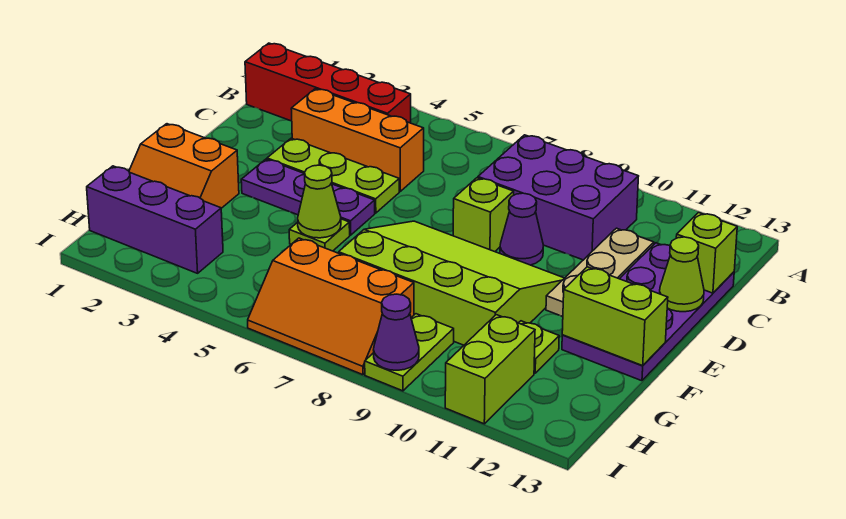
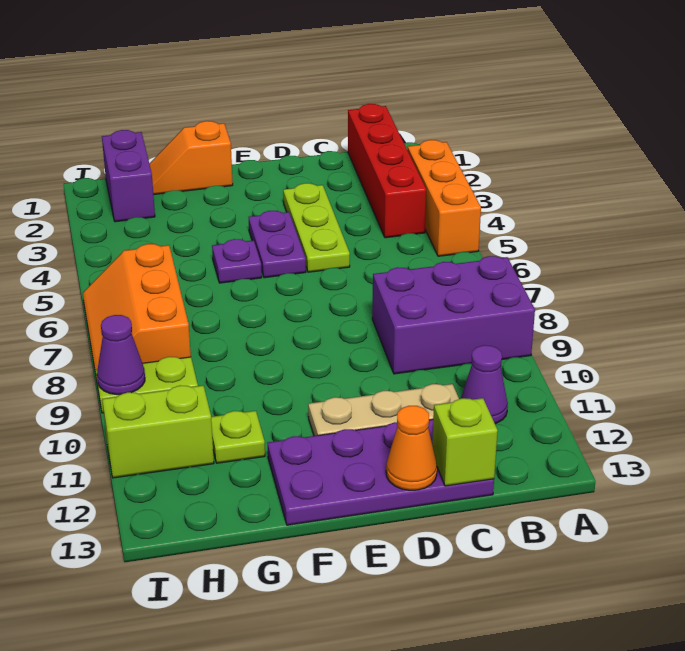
purple brick B8:C10 level 1 -> purple brick A8:C9 level 1
orange brick C3:C5 level 1 -> orange brick A3:A5 level 1
lime brick D8 level 1 -> none
purple cone D9 level 1 -> purple cone B11 level 1
lime cone D13 level 2 -> orange cone D13 level 2
purple plate E3:E5 level 1 -> purple plate E4:E5 level 1
lime slope E7:G10 level 1 top G -> none
orange slope F1:G2 level 1 top F -> orange slope F1:G1 level 1 top F
lime plate F5 level 1 -> purple plate F5 level 1
lime cone F5 level 2 -> none
lime brick F12:F13 level 2 -> none
purple brick H1:H3 level 1 -> purple brick H1:H2 level 1

